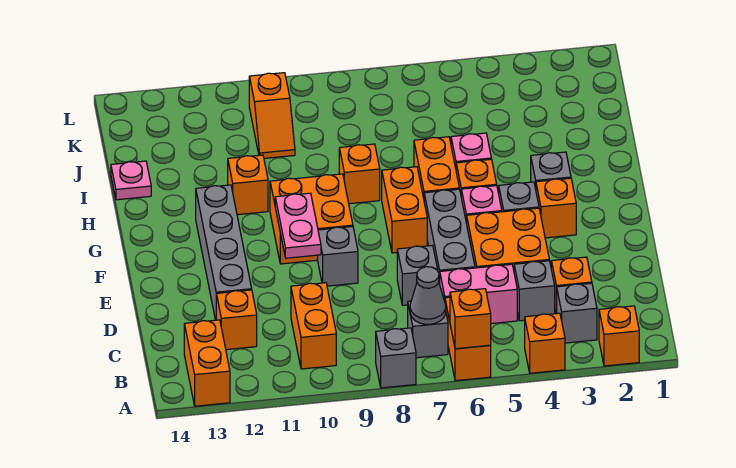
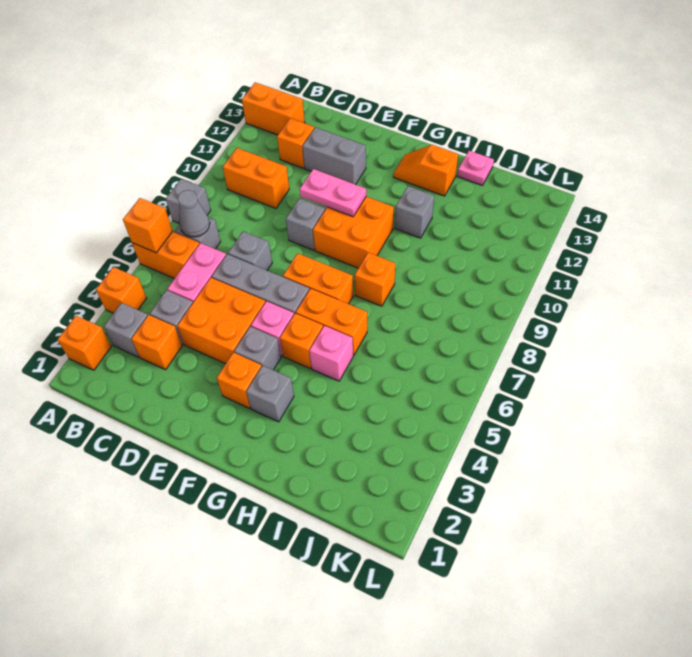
grey brick D12:G12 level 1 -> grey brick D12:E12 level 1
orange brick H11 level 1 -> grey brick H11 level 1
orange slope J10:K10 level 1 top K -> orange slope G13:H13 level 1 top H

